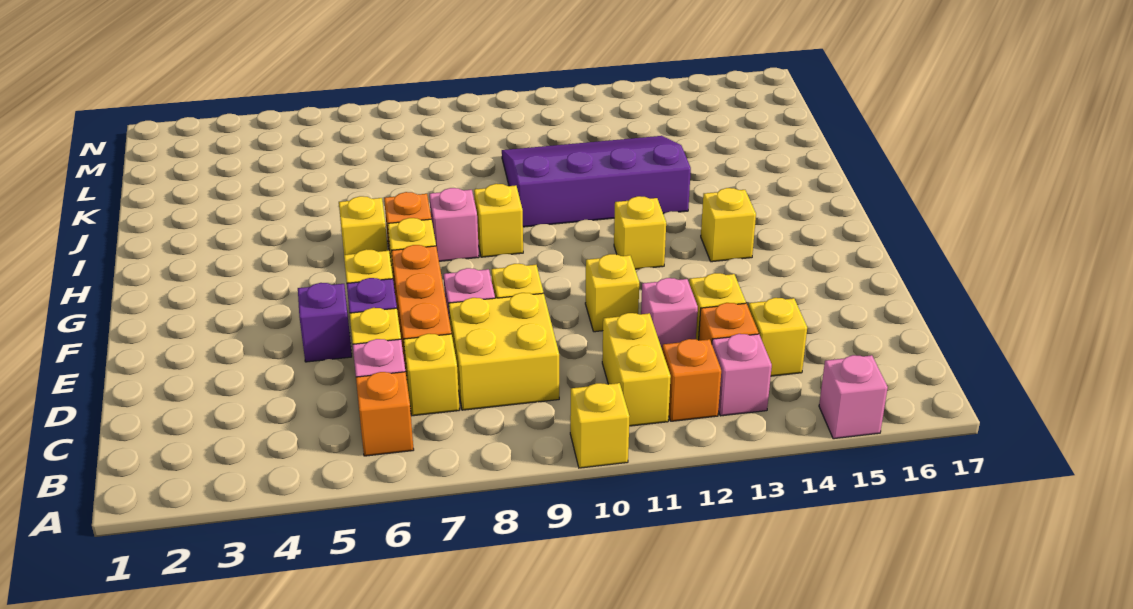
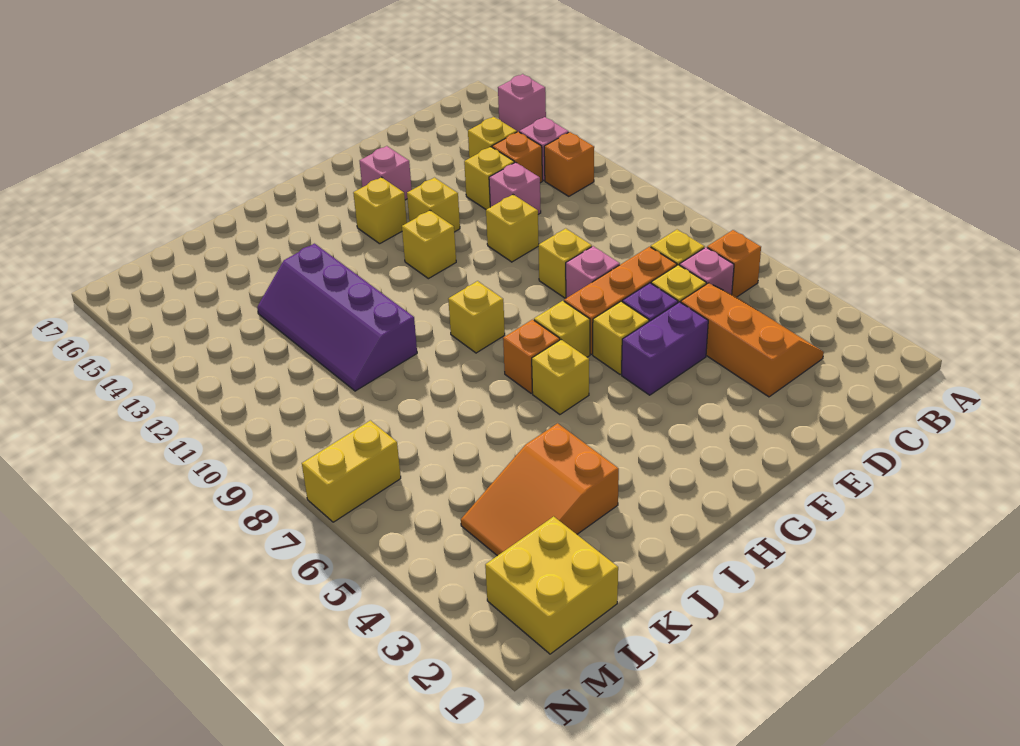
yellow brick A10 level 1 -> yellow brick F13 level 1
yellow brick B11:C11 level 1 -> yellow brick M7:N7 level 1
none -> orange slope C3:D5 level 1 top D
yellow brick C8:D9 level 1 -> yellow brick L1:M2 level 1
purple brick E5 level 1 -> purple brick E5:F5 level 1
pink brick H8 level 1 -> pink brick F15 level 1
purple slope I10:K13 level 1 top I -> purple slope J10:K13 level 1 top J
none -> orange slope J3:L4 level 1 top J

